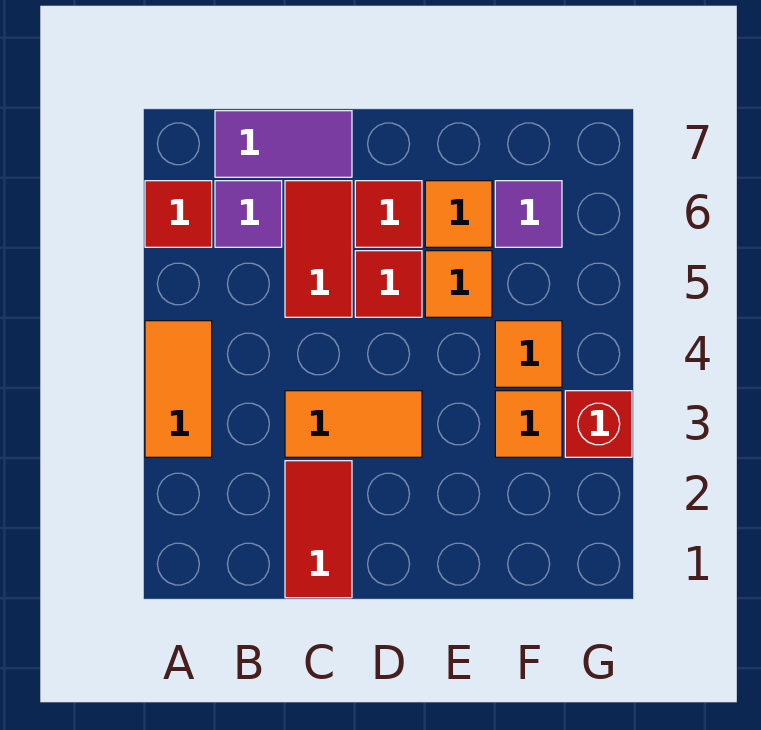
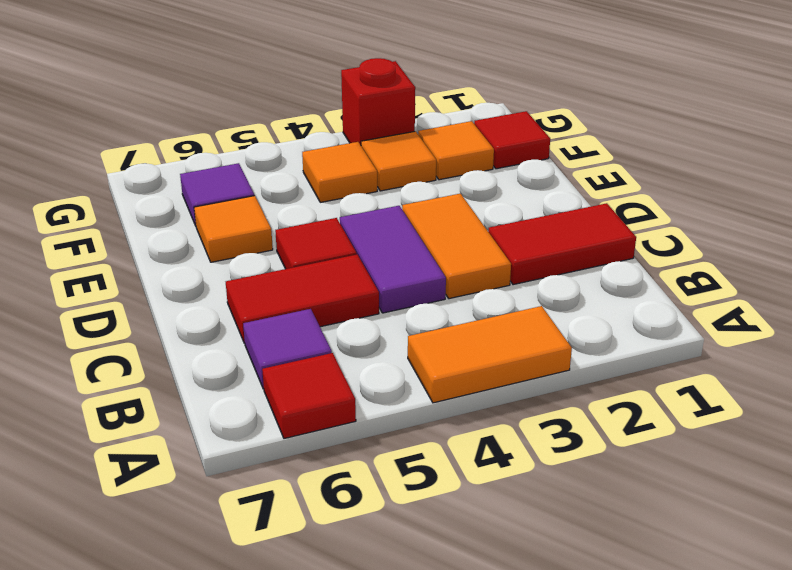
purple tile B7:C7 level 1 -> purple tile C4:D4 level 1
red tile D6 level 1 -> red tile F1 level 1
orange tile E5 level 1 -> orange tile F2 level 1

